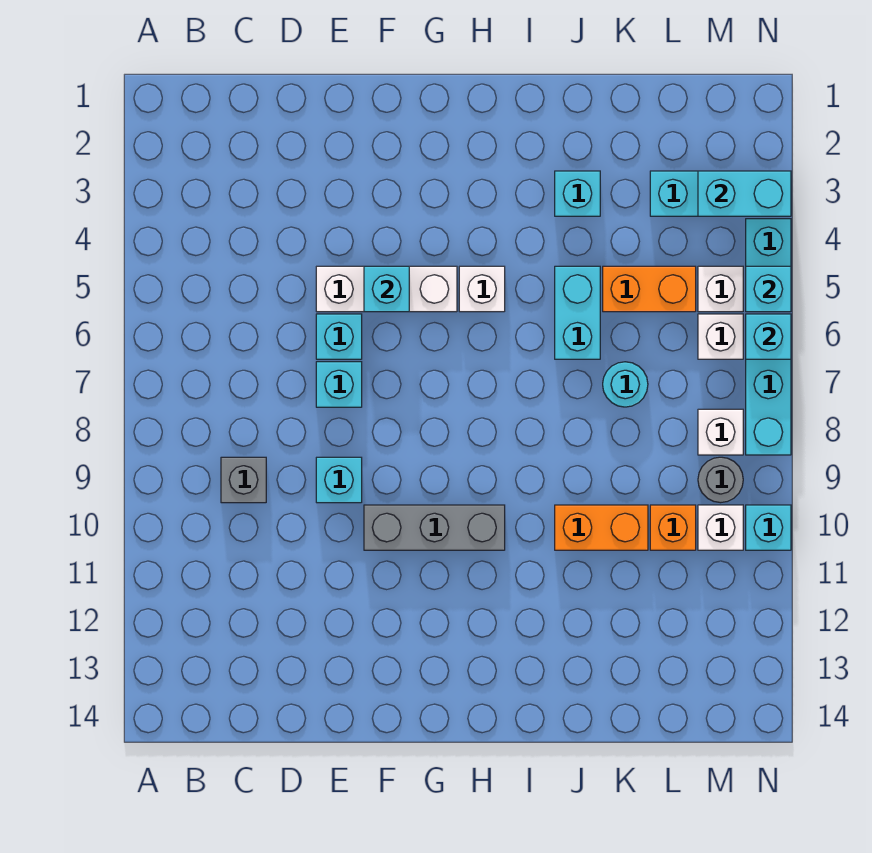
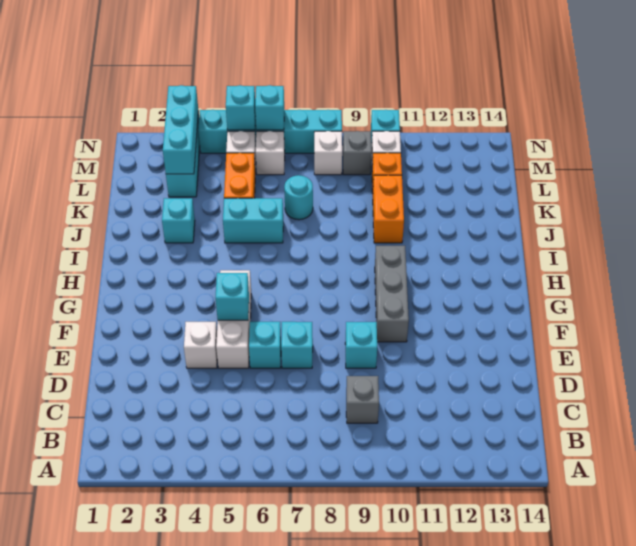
white brick H5 level 1 -> white brick E4 level 1
cyan brick M3:N3 level 2 -> cyan brick L3:N3 level 2
grey round brick M9 level 1 -> grey brick M9 level 1

